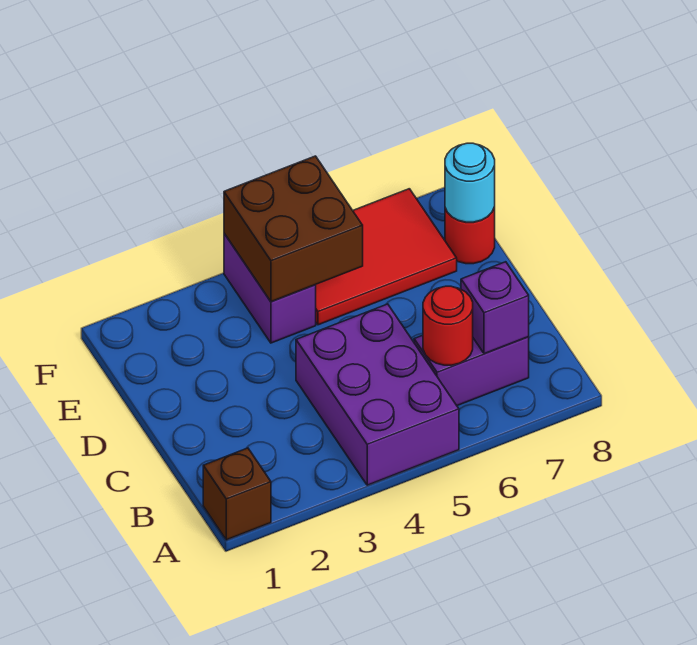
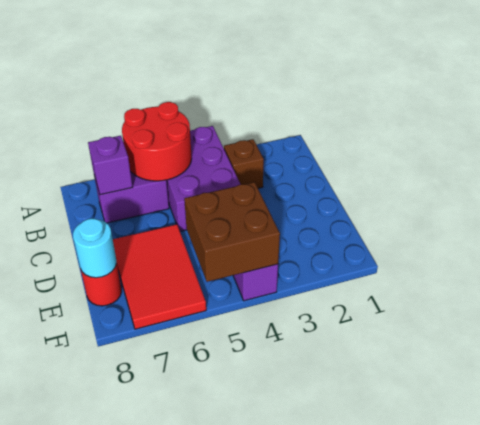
brown brick A1 level 1 -> brown brick B3 level 1
red round brick B6 level 2 -> red round brick A5:B6 level 2
red tile E5:F7 level 1 -> red tile D6:F7 level 1

